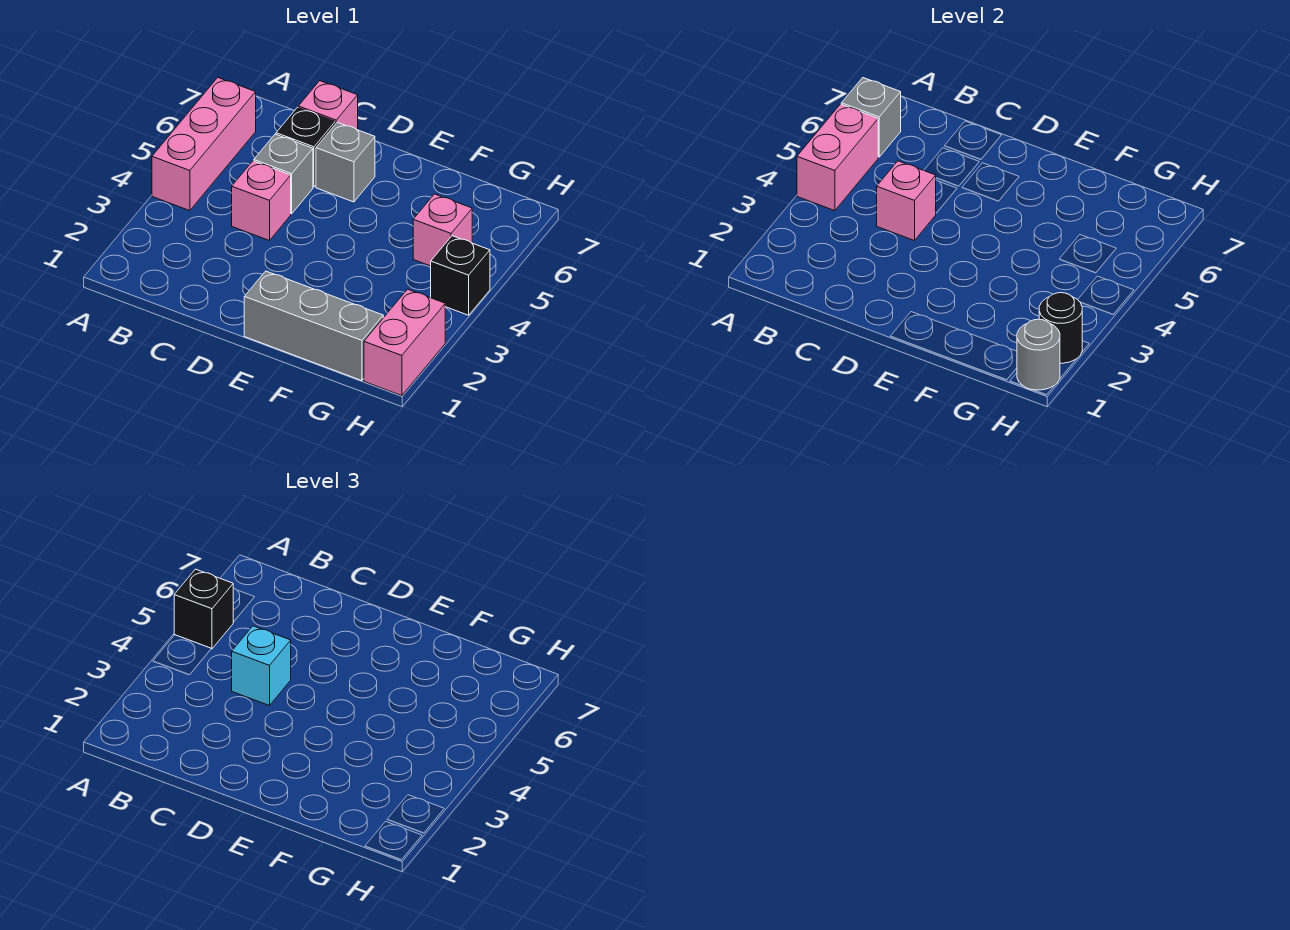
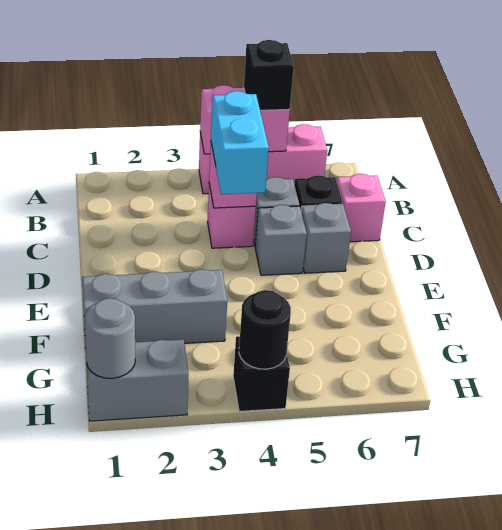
grey brick A6 level 2 -> grey brick D5 level 1
cyan brick C4 level 3 -> cyan brick C4:D4 level 3
grey brick E1:G1 level 1 -> grey brick F1:F3 level 1
pink brick G5 level 1 -> none
pink brick H1:H2 level 1 -> grey brick H1:H2 level 1
black round brick H2 level 2 -> black round brick H4 level 2

